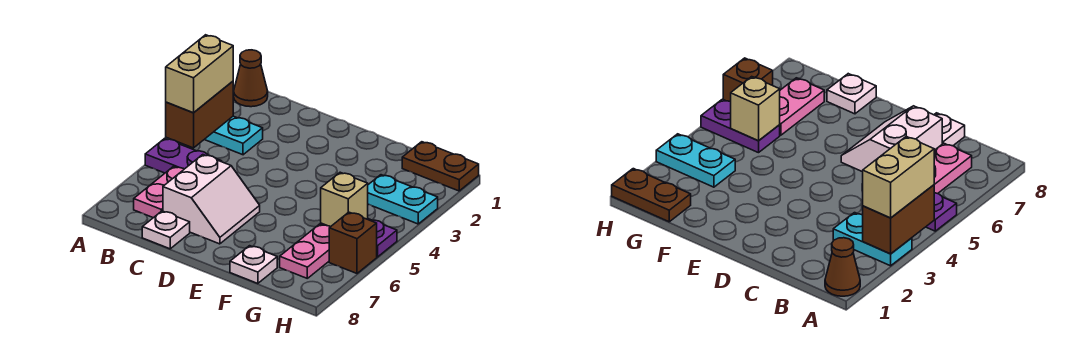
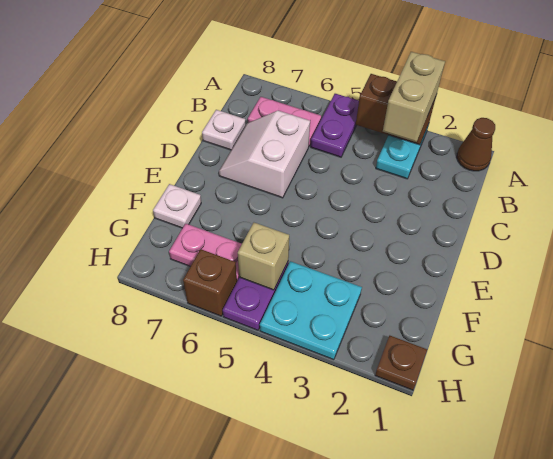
tan brick A3:A4 level 3 -> tan brick A3:B3 level 3
white slope C6:D7 level 1 top C -> white slope C6:D7 level 1 top 6
brown plate G1:H1 level 1 -> brown plate H1 level 1
cyan plate G3:H3 level 1 -> cyan plate G3:H4 level 1

